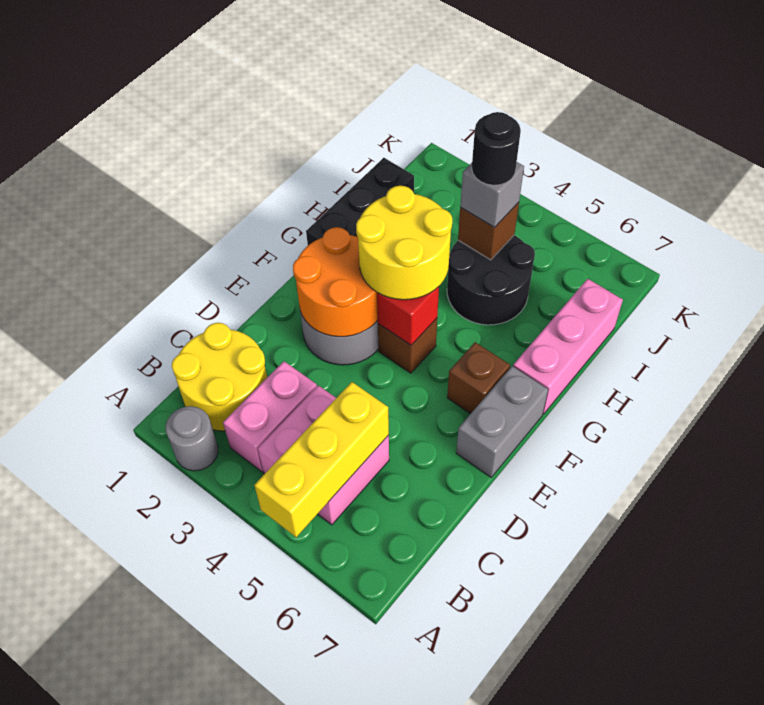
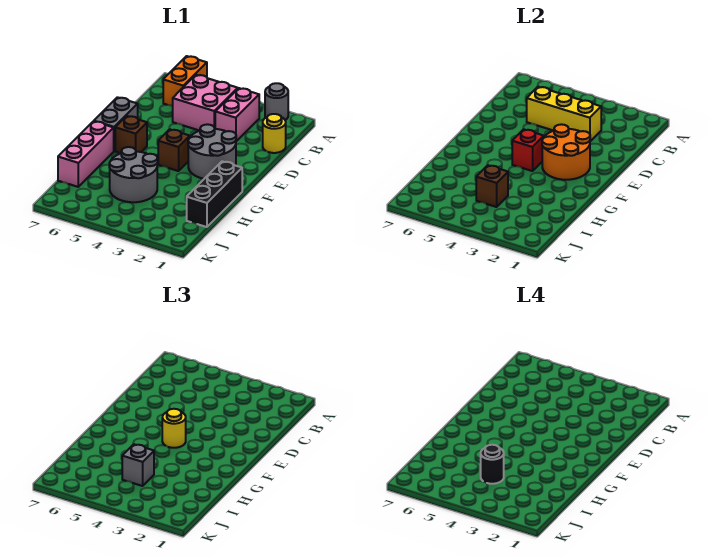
yellow brick A5:C5 level 2 -> yellow brick C3:C5 level 2
none -> orange brick A6:B6 level 1
yellow round brick B1:C2 level 1 -> yellow round brick C1 level 1
yellow round brick F3:G4 level 3 -> yellow round brick F4 level 3
black round brick H4:I5 level 1 -> grey round brick H4:I5 level 1

